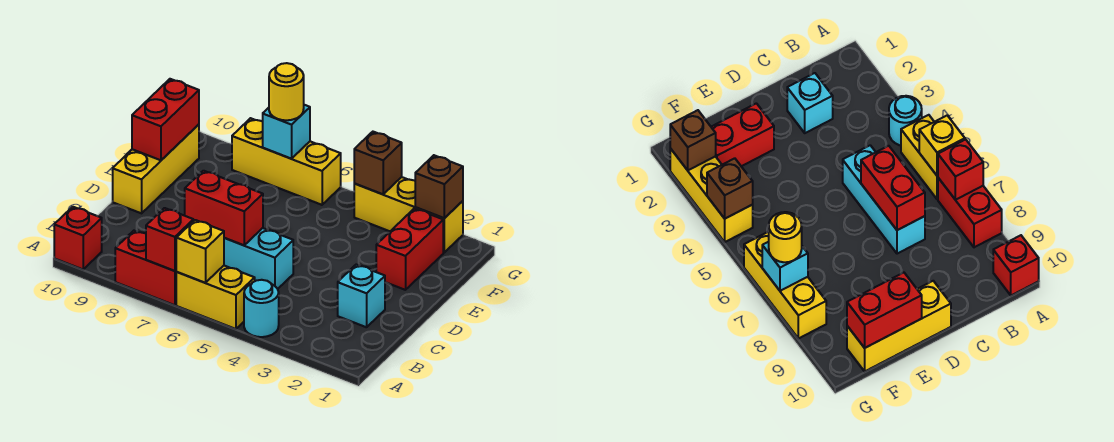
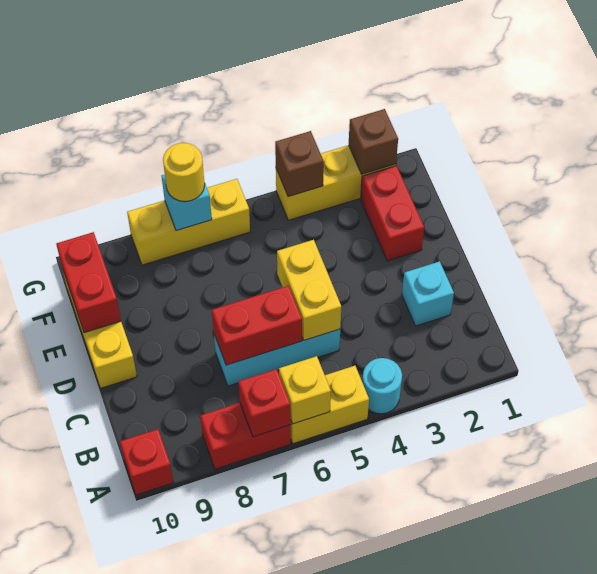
none -> yellow brick C5:D5 level 2

